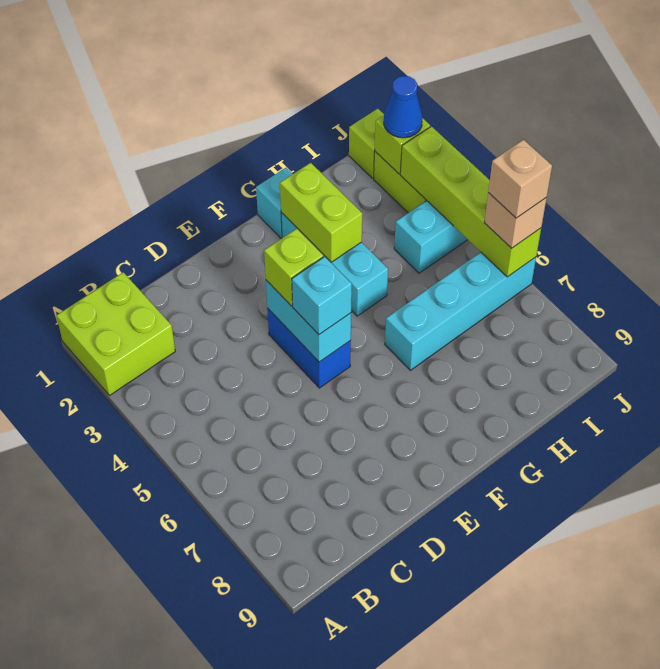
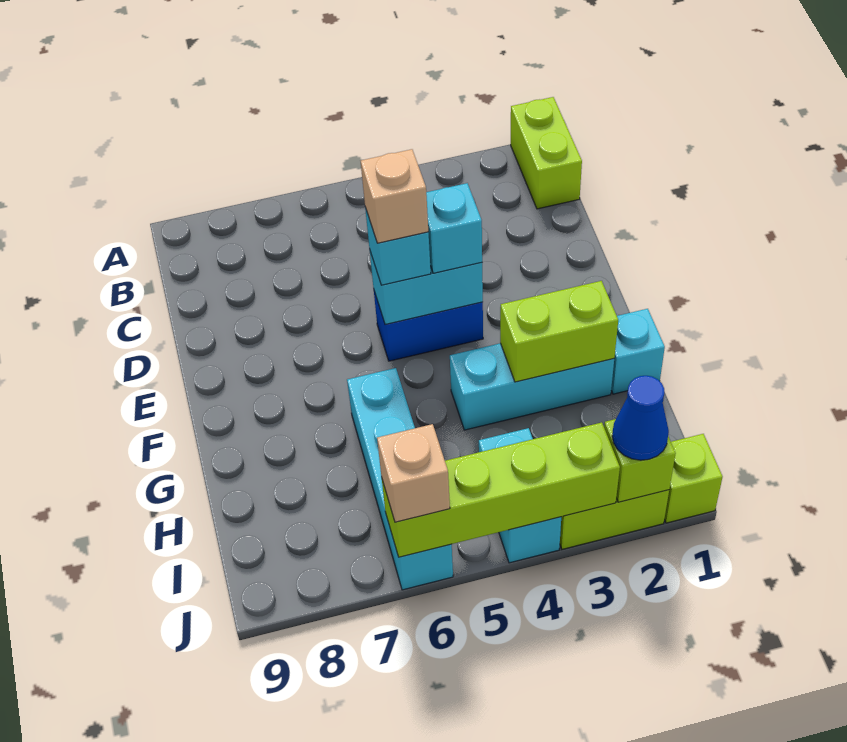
lime brick A1:B2 level 1 -> lime brick A1:B1 level 1
lime brick E4 level 3 -> cyan brick E4 level 3
tan brick J6 level 4 -> tan brick E5 level 4

